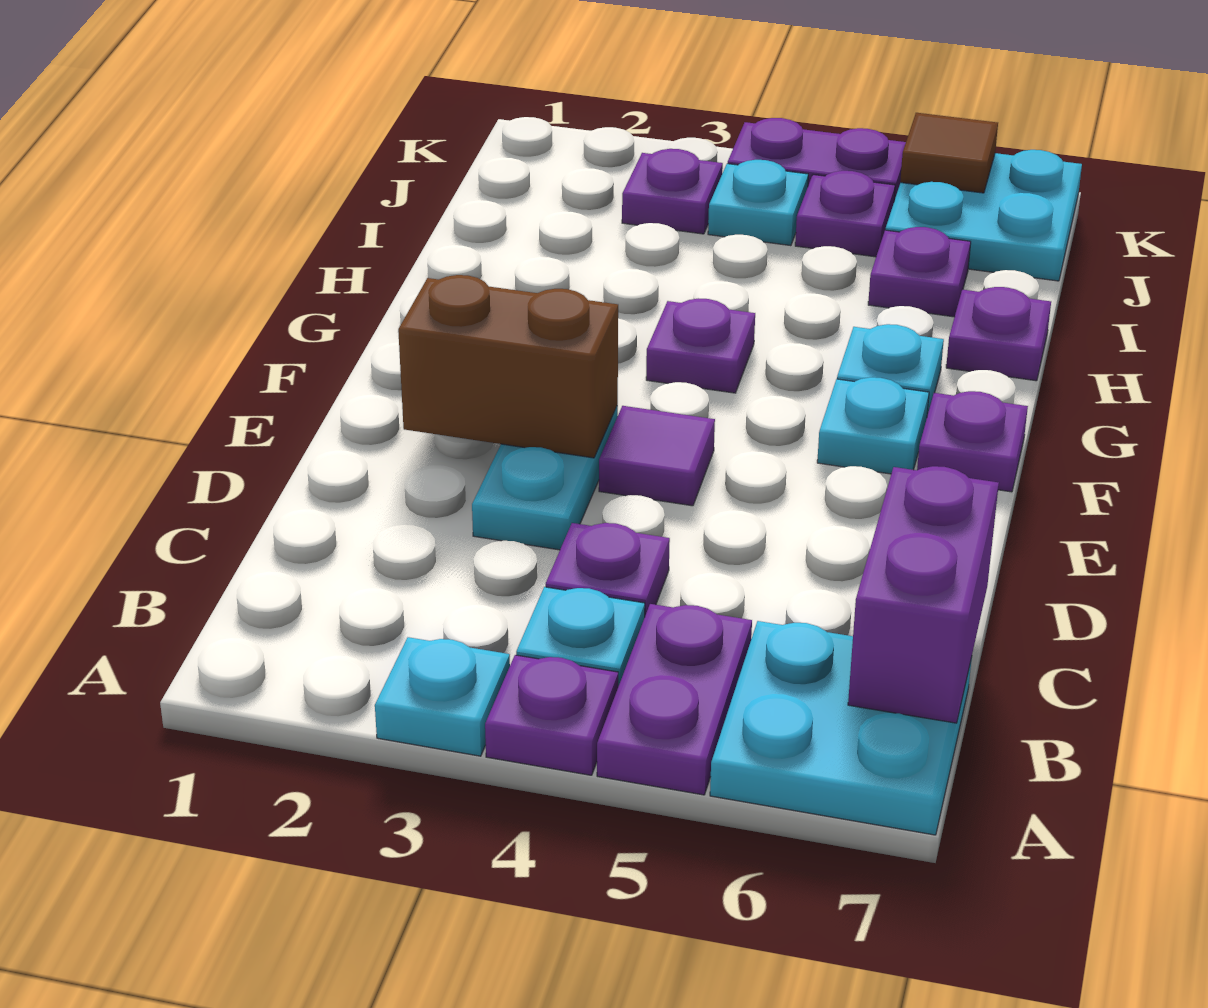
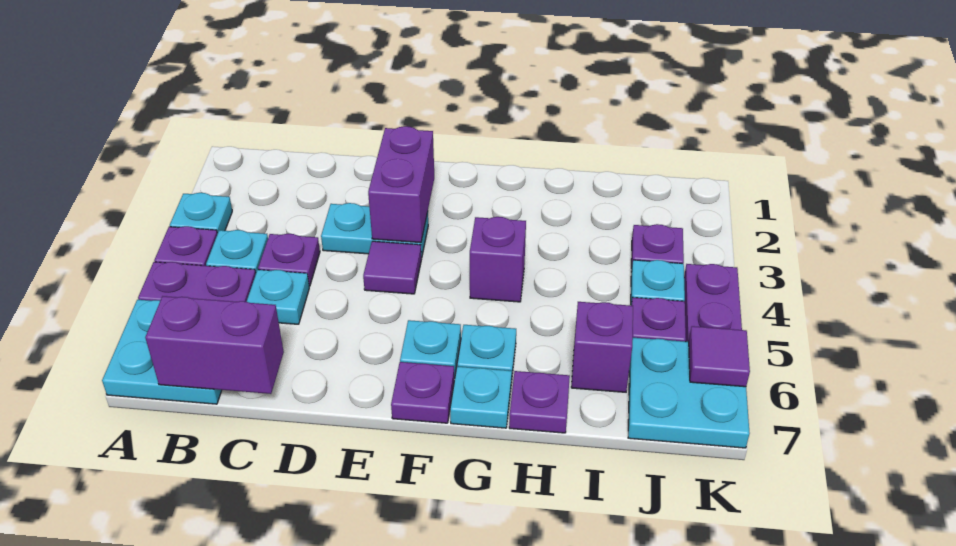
none -> cyan plate C5 level 1
brown brick E2:E3 level 2 -> purple brick E2:E3 level 2
purple plate G4 level 1 -> purple brick G4 level 1
none -> cyan plate G7 level 1
purple plate I6 level 1 -> purple brick I6 level 1
brown tile K6 level 2 -> purple tile K6 level 2

